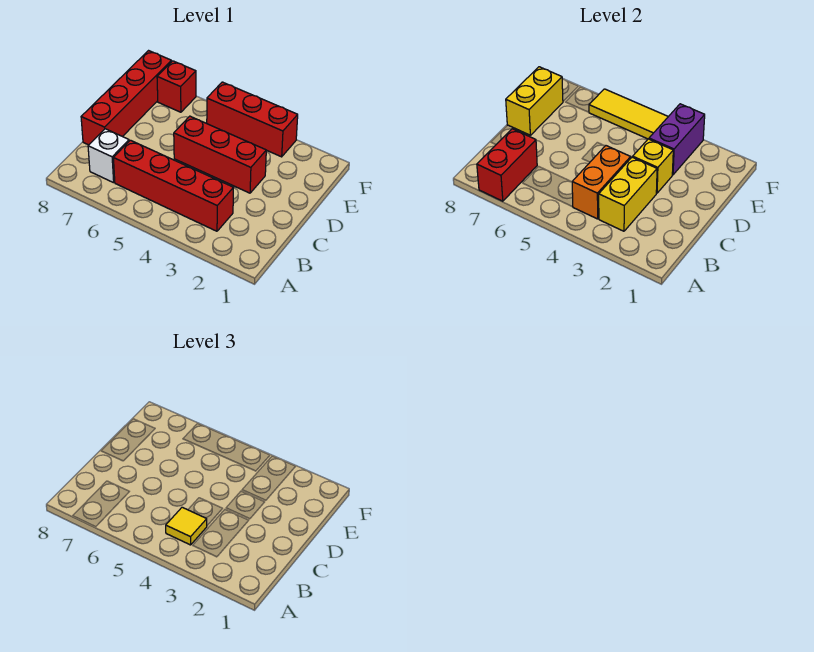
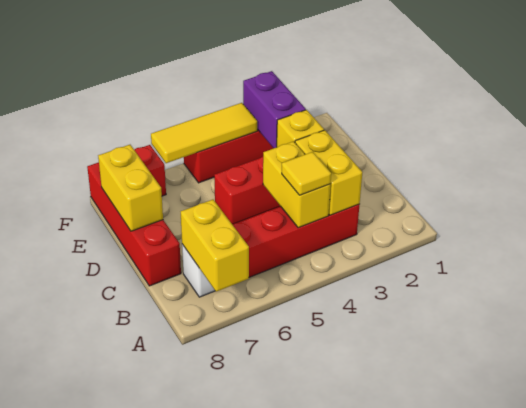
red brick A7:B7 level 2 -> yellow brick A7:B7 level 2
orange brick B4:C4 level 2 -> yellow brick B4:C4 level 2

